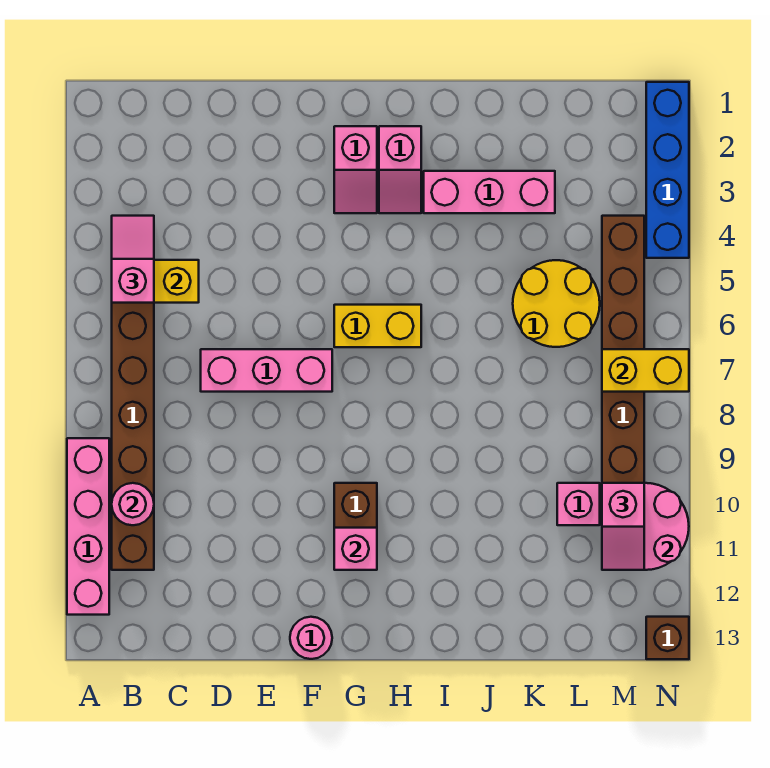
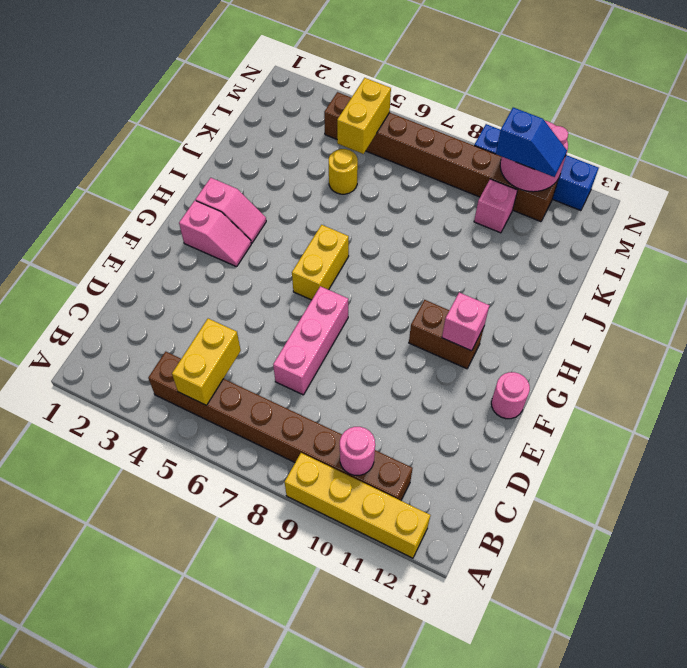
pink brick A9:A12 level 1 -> yellow brick A9:A12 level 1
pink slope B4:B5 level 3 top 5 -> none
pink brick I3:K3 level 1 -> none
yellow round brick K5:L6 level 1 -> yellow round brick K5 level 1
yellow brick M7:N7 level 2 -> yellow brick L5:M5 level 2
pink slope M10:M11 level 3 top 10 -> blue slope M10:M11 level 3 top 10
blue brick N1:N4 level 1 -> blue brick N9:N12 level 1
brown brick N13 level 1 -> none

